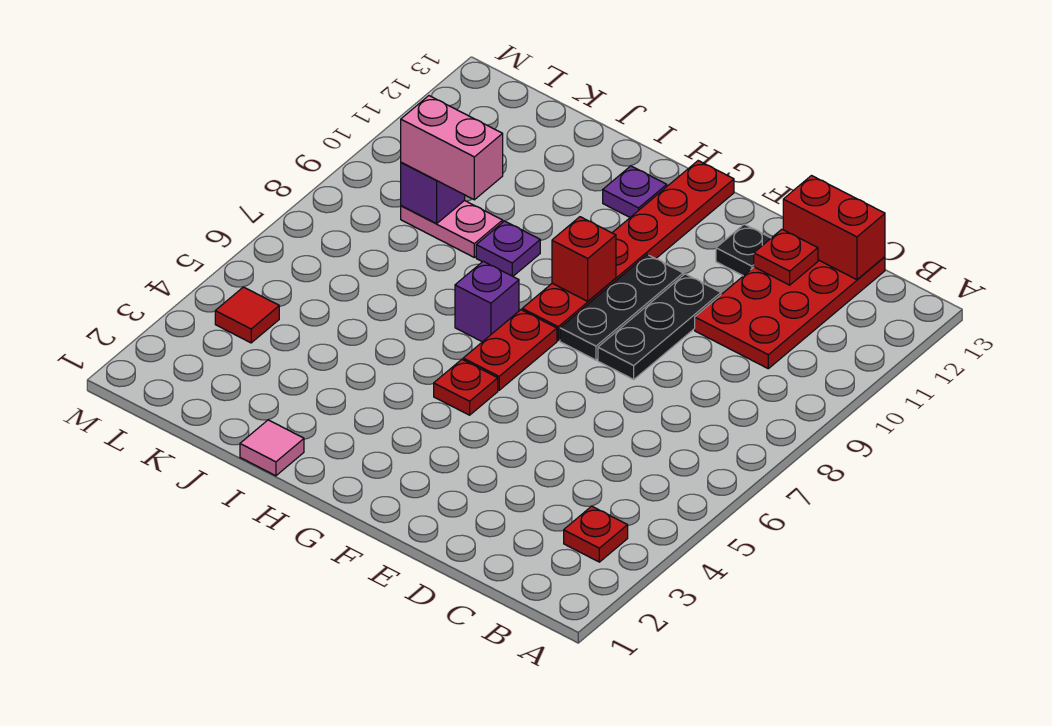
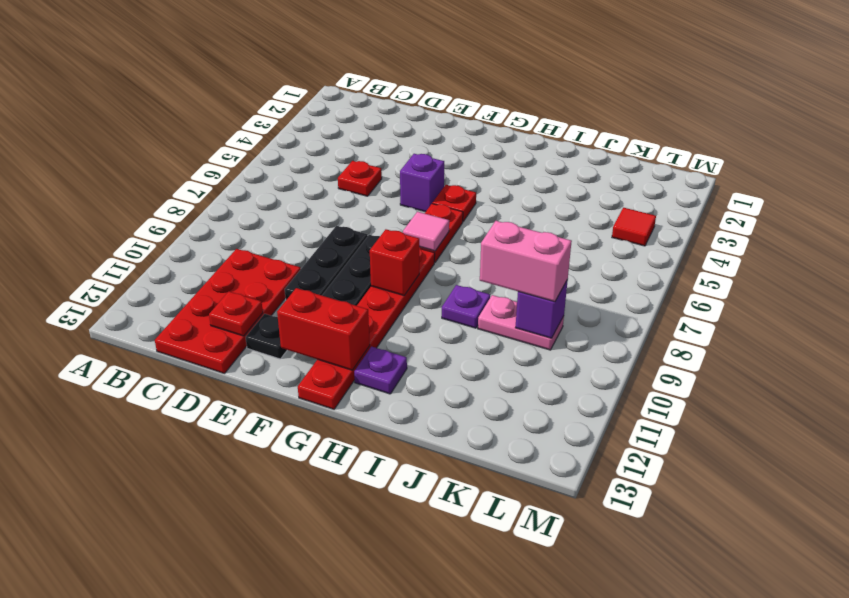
red plate B3 level 1 -> red plate D5 level 1
red brick C13:D13 level 2 -> red brick F12:G12 level 2
purple brick H7 level 1 -> purple brick F5 level 1
pink tile I1 level 1 -> pink tile G7 level 2

